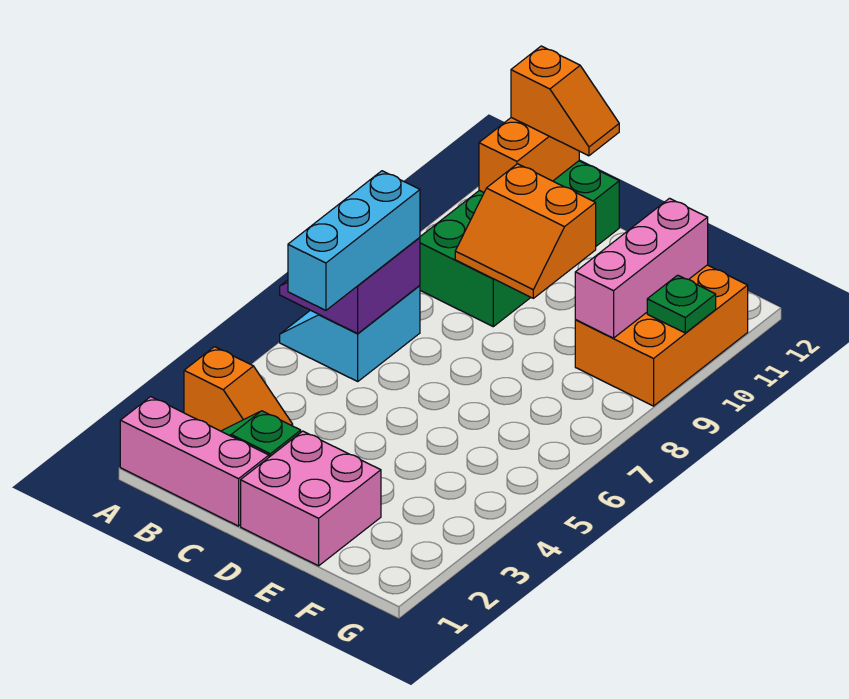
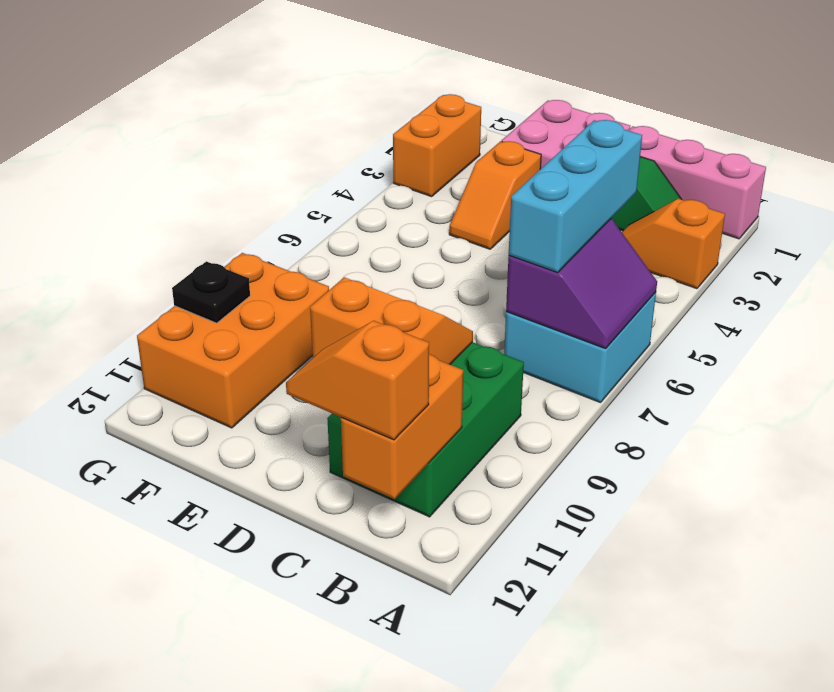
cyan slope A6:B7 level 1 top B -> cyan brick A6:B7 level 1
green brick B9:C12 level 1 -> green brick B9:C11 level 1
none -> orange slope E3:E4 level 1 top 3
pink brick F9:F11 level 2 -> none
none -> orange brick G2:G3 level 1
green plate G10 level 2 -> black plate G10 level 2

